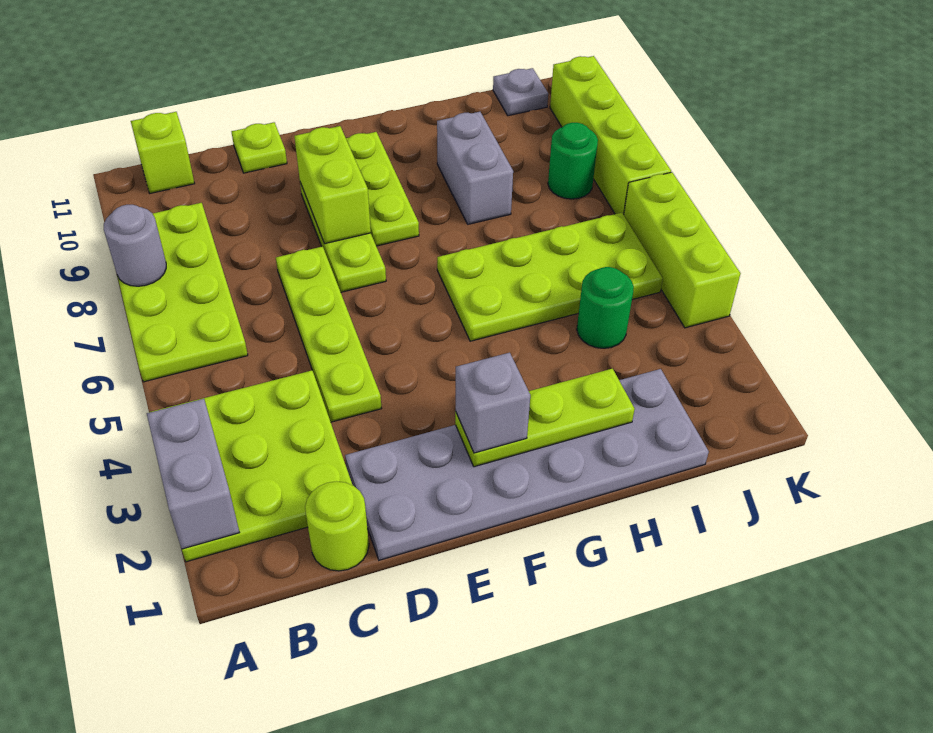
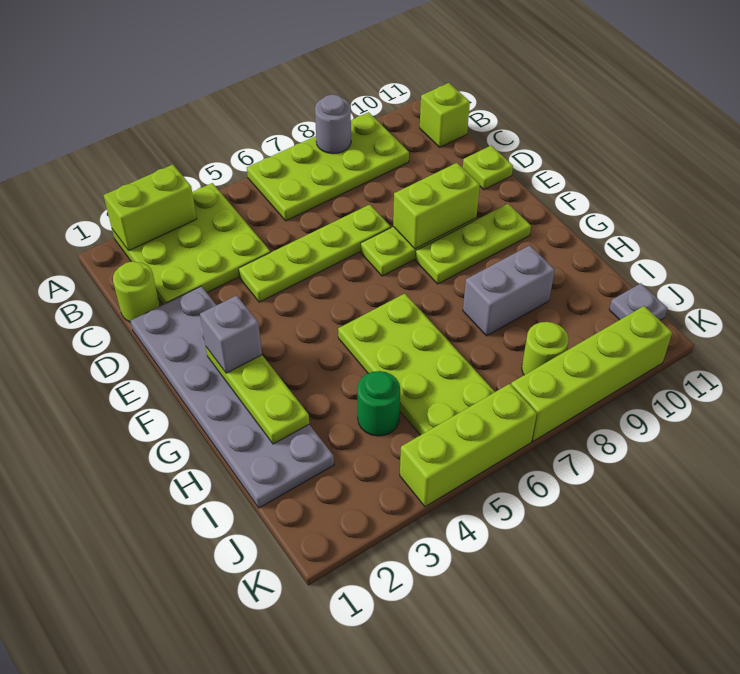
grey brick A2:A3 level 2 -> lime brick A2:A3 level 2
green round brick J8 level 1 -> lime round brick J8 level 1

